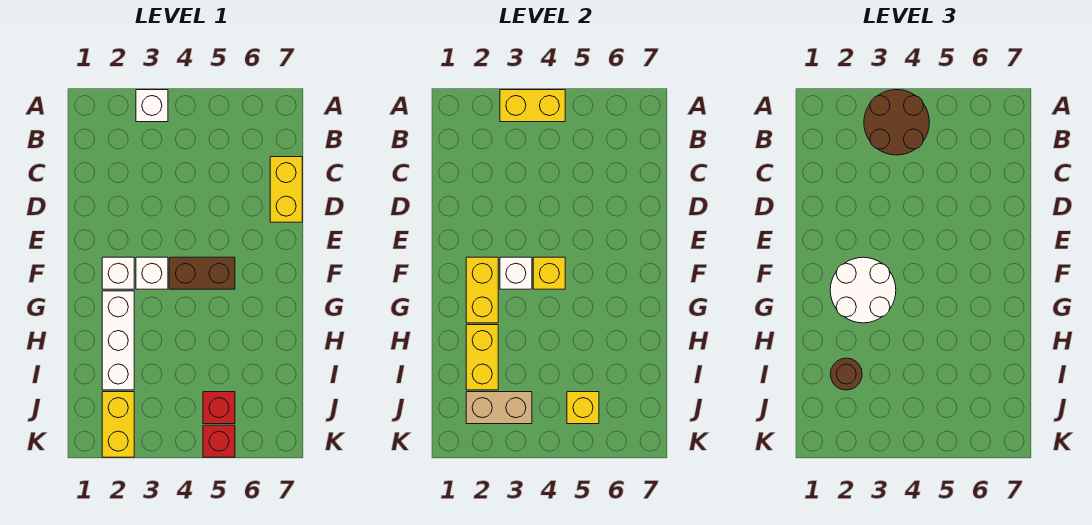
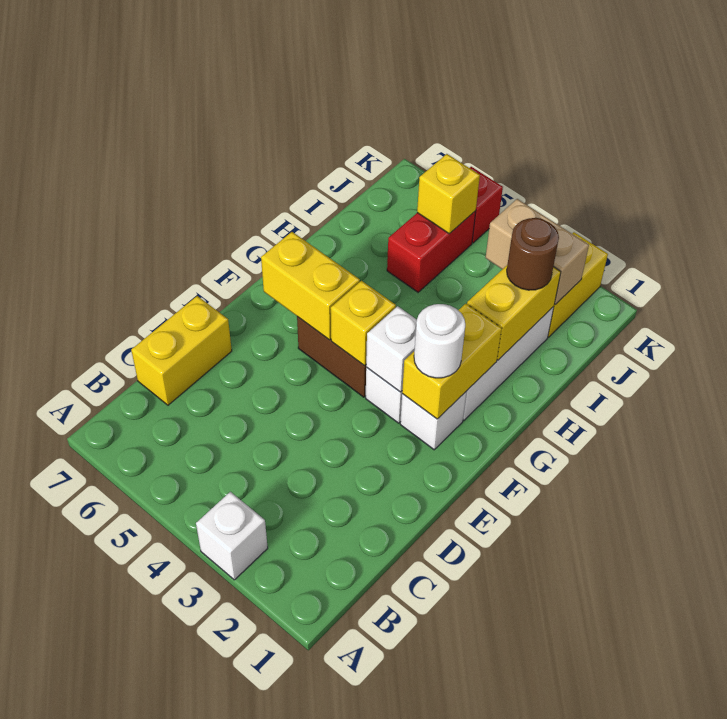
yellow brick A3:A4 level 2 -> yellow brick F5:F6 level 2
brown round brick A3:B4 level 3 -> none
white round brick F2:G3 level 3 -> white round brick F2 level 3
red brick J5 level 1 -> red brick I5:J5 level 1

